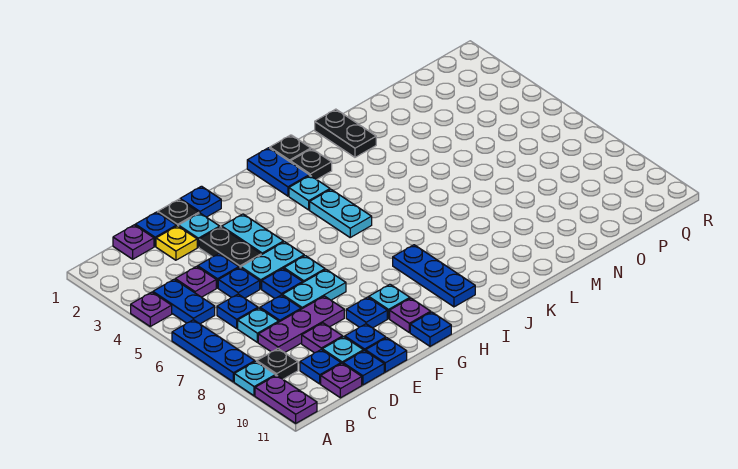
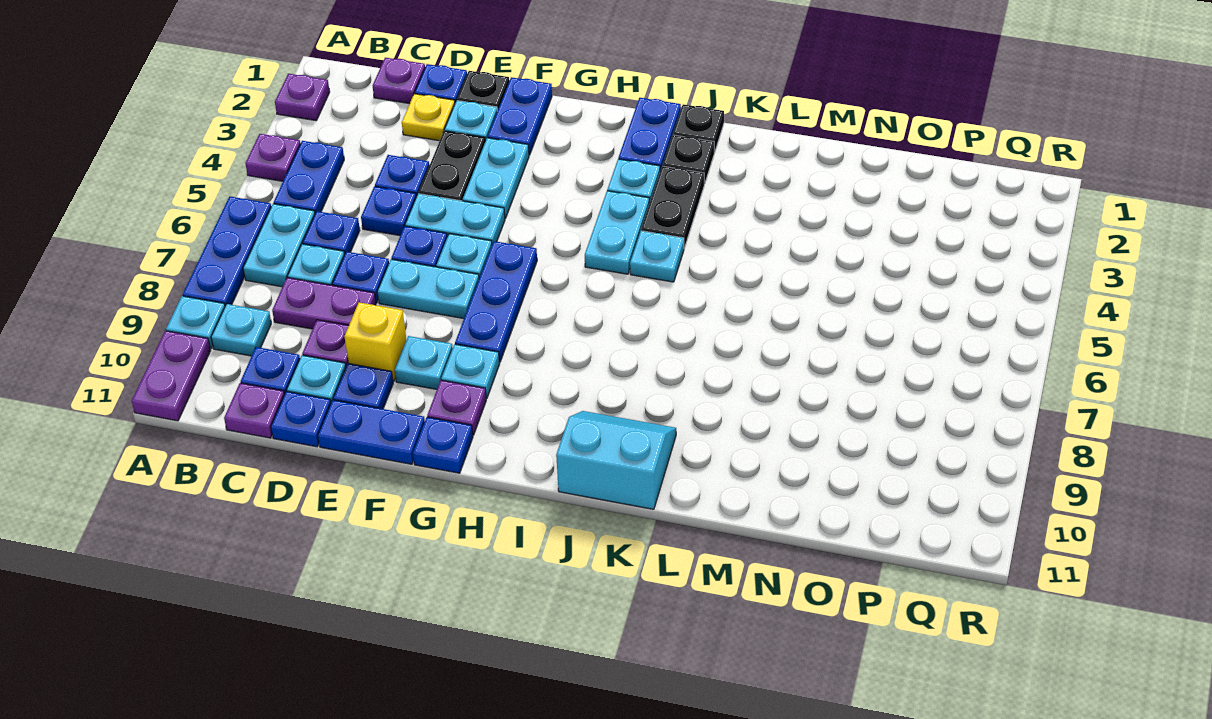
none -> cyan plate B6:B7 level 1
black plate B9 level 1 -> cyan plate B9 level 1
purple plate C4 level 1 -> purple plate A2 level 1
purple plate C8:E8 level 1 -> purple plate C8:D8 level 1
none -> yellow brick E9 level 1
blue plate E11 level 1 -> blue plate E11:F11 level 1
blue plate F1 level 1 -> blue plate F1:F2 level 1
blue plate F9 level 1 -> cyan plate F9 level 1
blue plate I8:I10 level 1 -> blue plate G6:G8 level 1
none -> cyan plate J5 level 1
none -> cyan slope J10:K11 level 1 top 11
black plate L1:L2 level 1 -> black plate J3:J4 level 1

